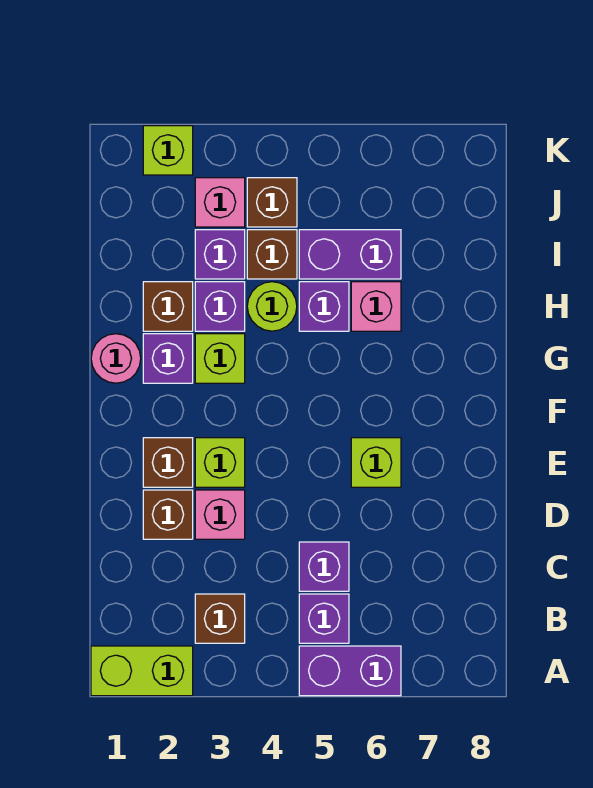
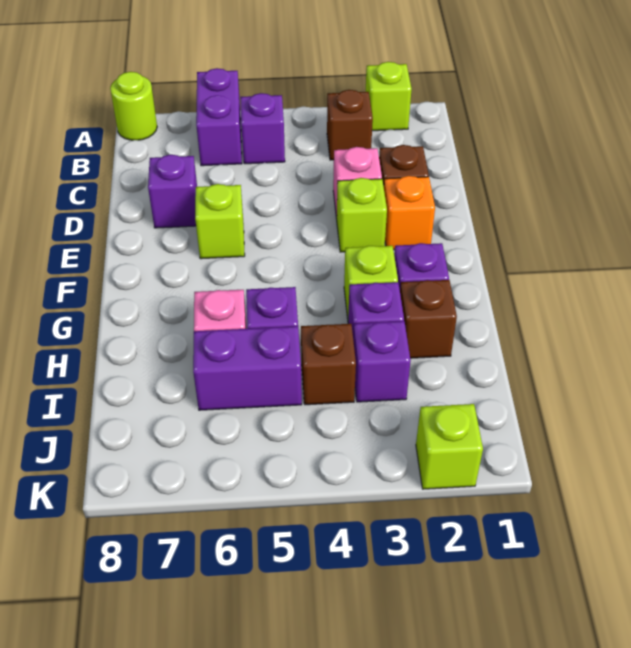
lime brick A1:A2 level 1 -> lime brick A2 level 1
purple brick A5:A6 level 1 -> purple brick A6:B6 level 1
purple brick C5 level 1 -> purple brick D7 level 1
brown brick E2 level 1 -> orange brick E2 level 1
pink round brick G1 level 1 -> none
lime round brick H4 level 1 -> lime round brick A8 level 1
pink brick J3 level 1 -> none
brown brick J4 level 1 -> none

